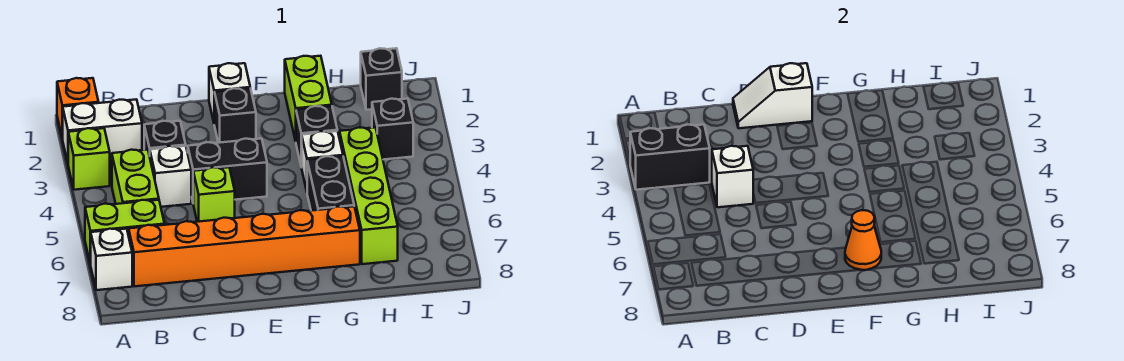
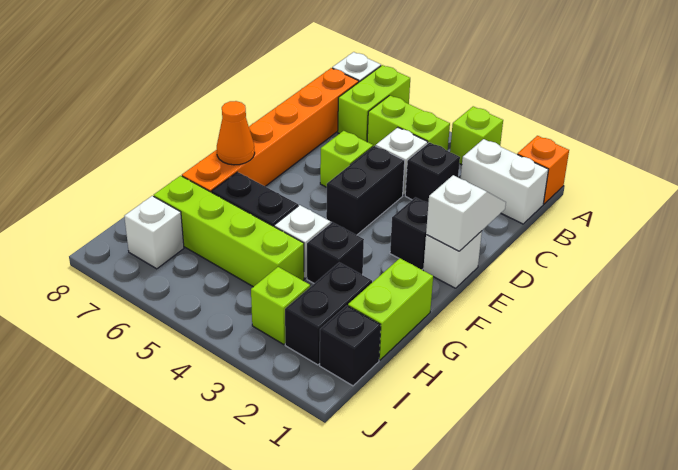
white brick A2:B2 level 1 -> white brick B1:B2 level 1
black brick A3:B3 level 2 -> black brick H2:I2 level 1
white brick C4 level 2 -> white brick I7 level 1
lime brick G1:G2 level 1 -> lime brick G1:H1 level 1
black brick I3 level 1 -> lime brick I3 level 1

